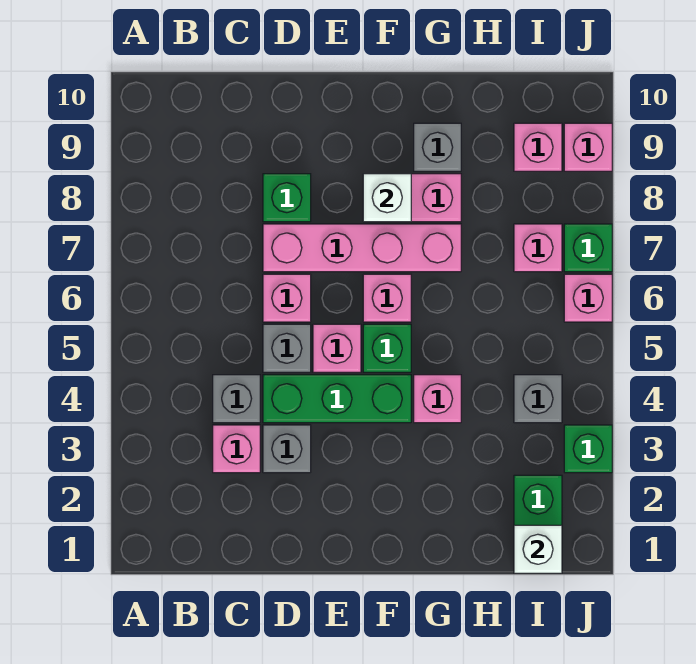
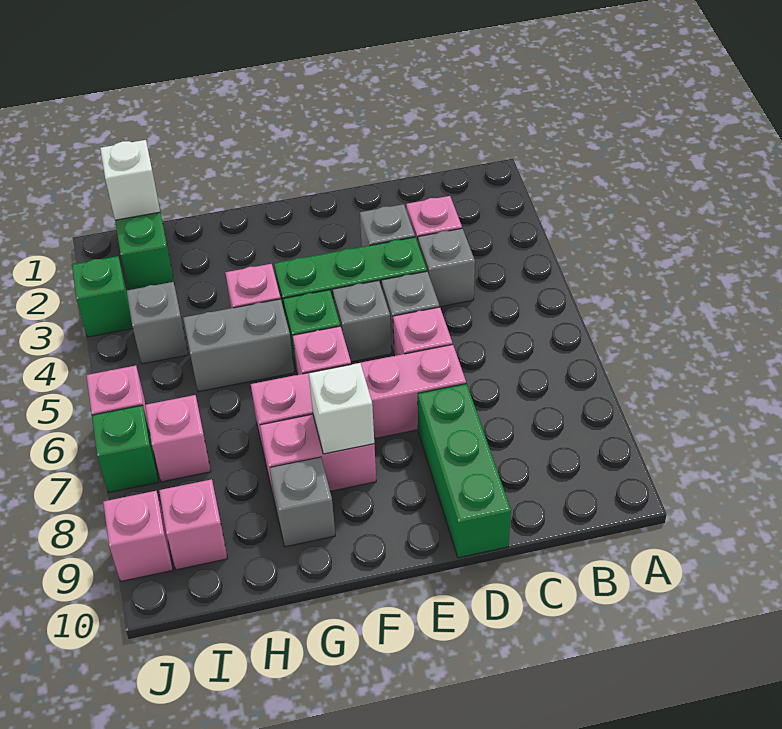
green brick D8 level 1 -> green brick D8:D10 level 1
pink brick E5 level 1 -> grey brick E5 level 1
none -> grey brick G5:H5 level 1

